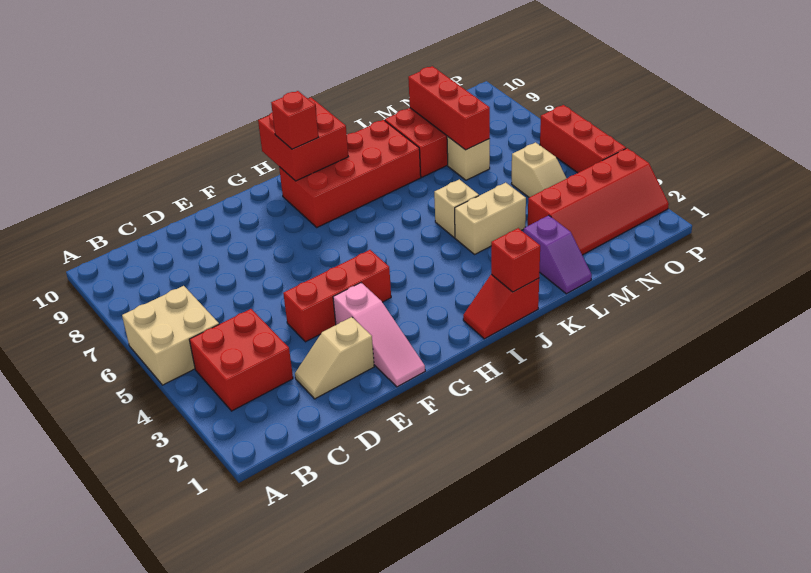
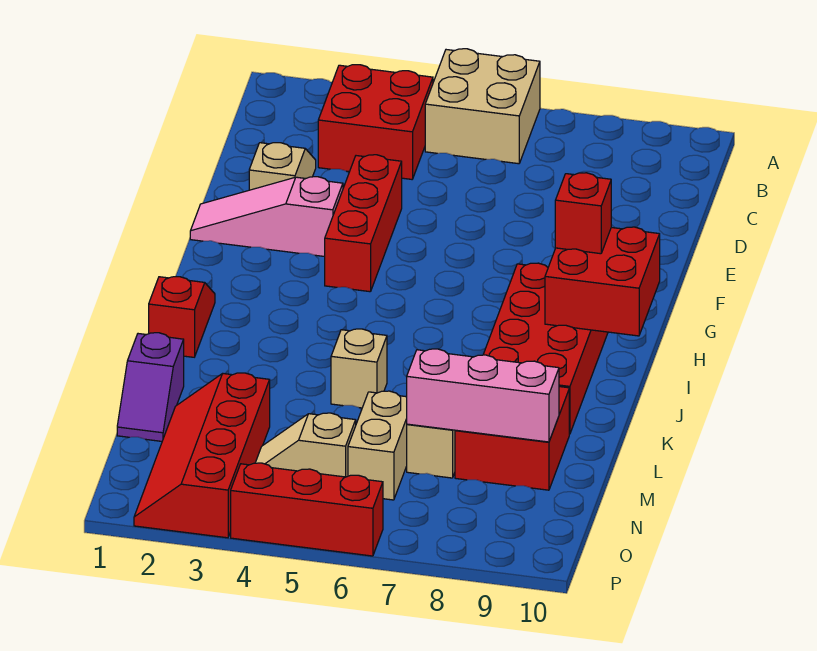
red brick J1 level 2 -> none
tan brick K4:L4 level 1 -> tan brick M6:N6 level 1
purple slope L1:L2 level 1 top 2 -> purple slope L1:M1 level 1 top L
red brick M7:M9 level 2 -> pink brick M7:M9 level 2

